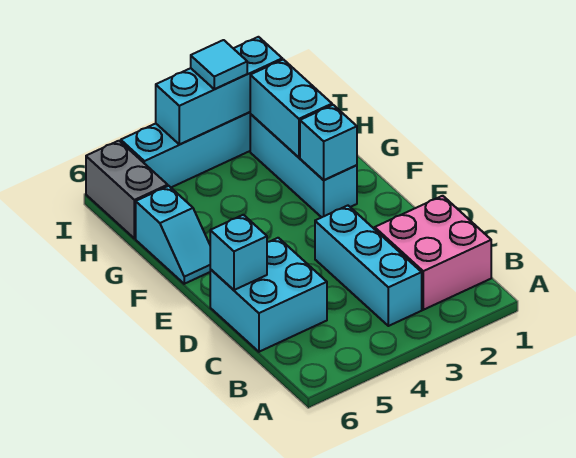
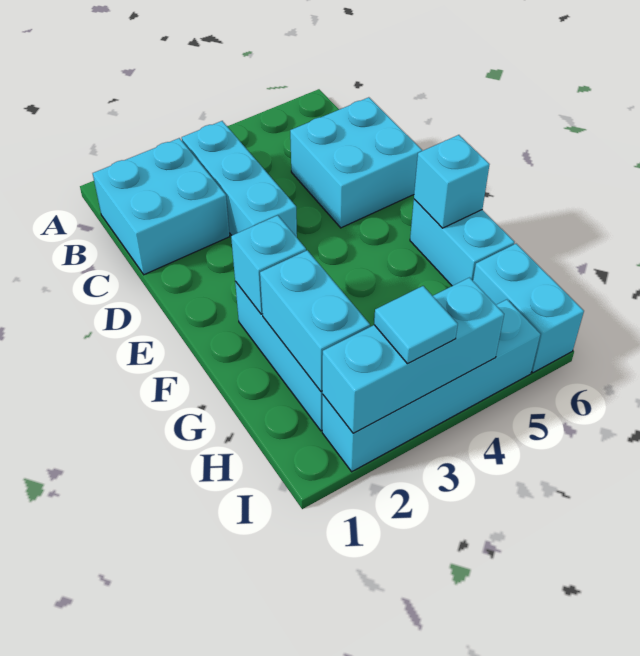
pink brick B1:C2 level 1 -> cyan brick B1:C2 level 1
cyan brick D6 level 2 -> cyan brick F6 level 2
cyan slope F6:G6 level 1 top G -> cyan brick F6:G6 level 1
grey brick H6:I6 level 1 -> cyan brick H6:I6 level 1

